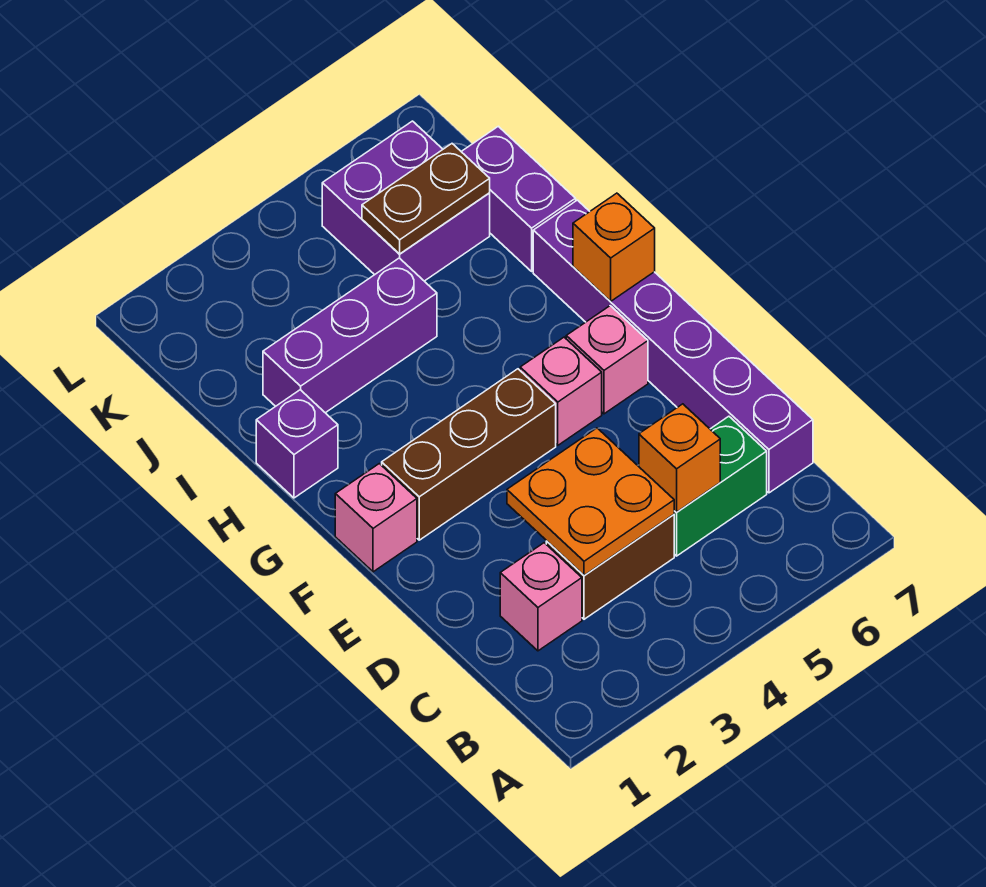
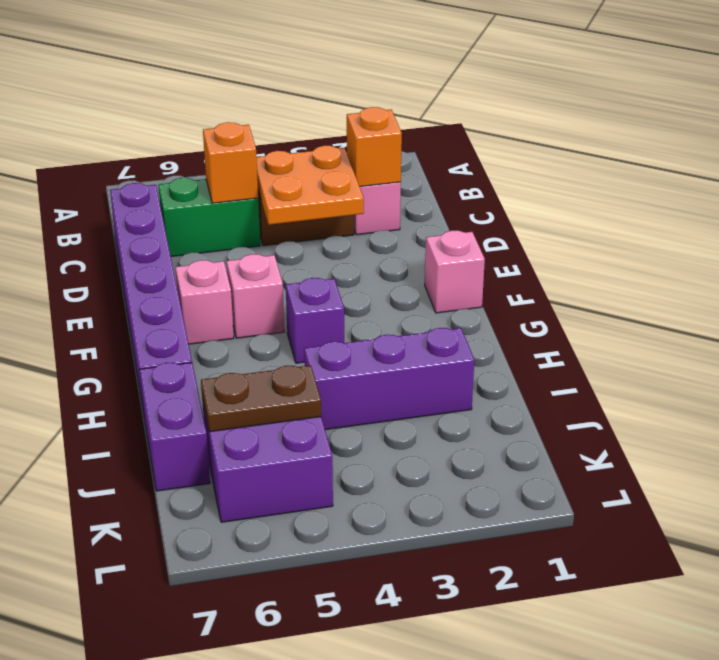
brown brick F2:F4 level 1 -> none
orange brick G7 level 2 -> orange brick C2 level 2
purple brick H1 level 1 -> purple brick G4 level 1

